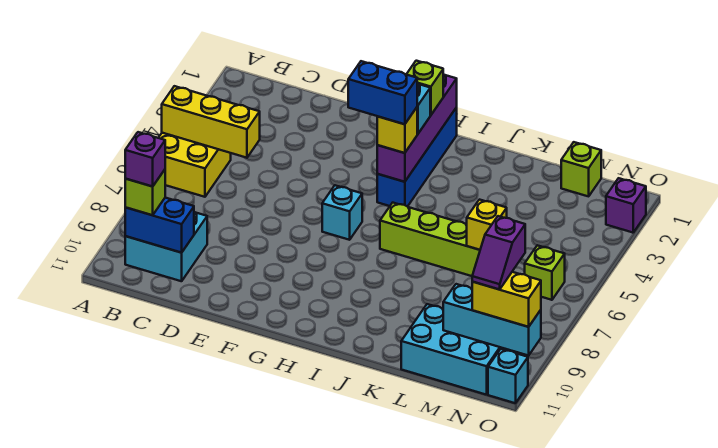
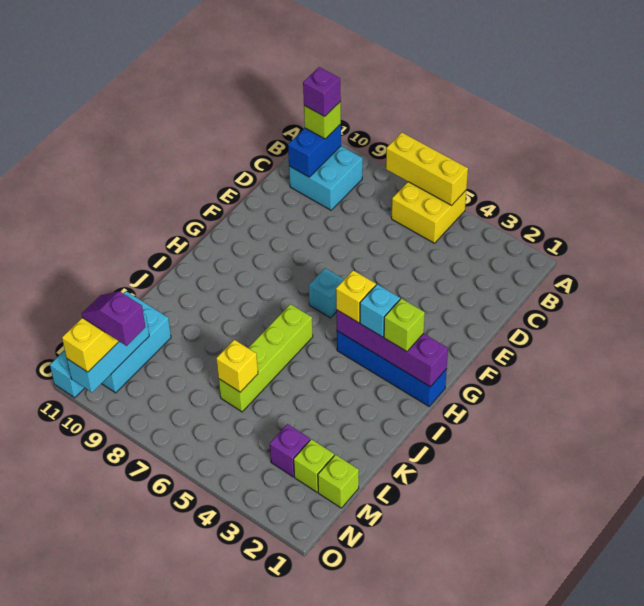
yellow brick A5:C5 level 2 -> yellow brick A5:A7 level 2
blue brick G4:H4 level 4 -> none
lime brick N6 level 1 -> lime brick M2 level 1
purple brick O2 level 1 -> purple brick M3 level 1

